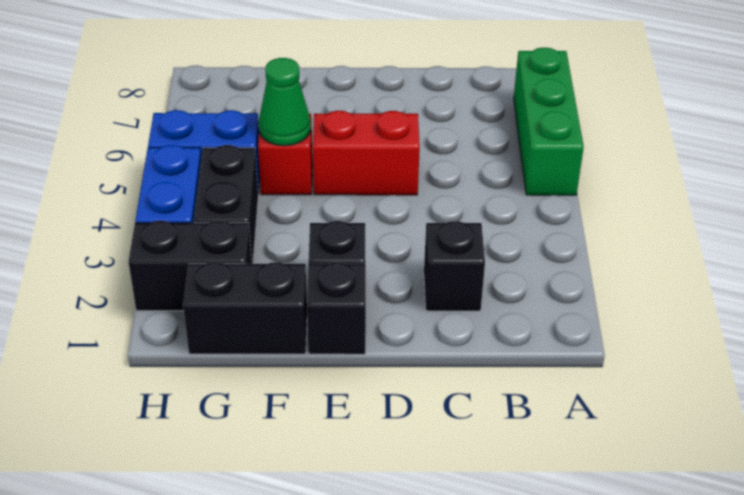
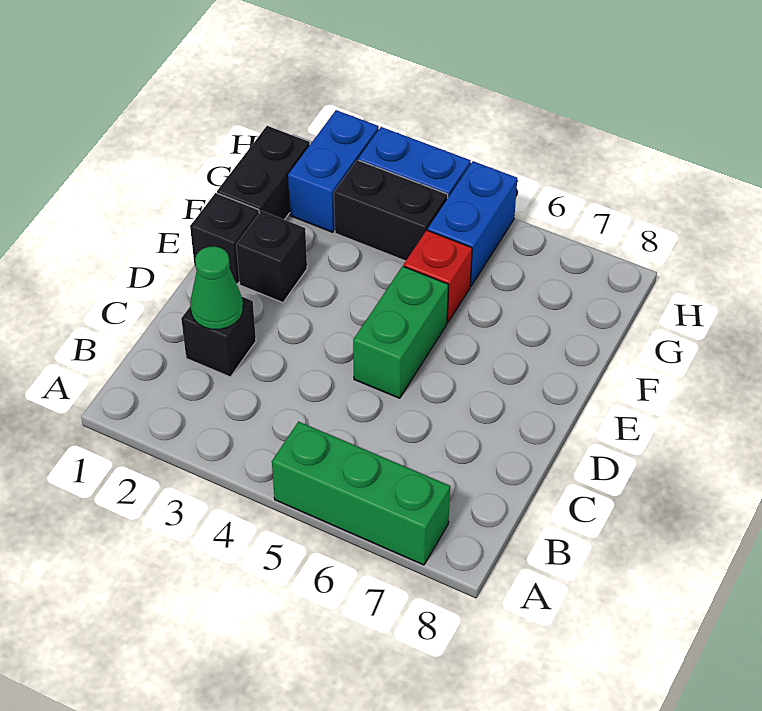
red brick D5:E5 level 1 -> green brick D5:E5 level 1
green cone F5 level 2 -> green cone C2 level 2
black brick G2:H2 level 1 -> blue brick G2:H2 level 1

